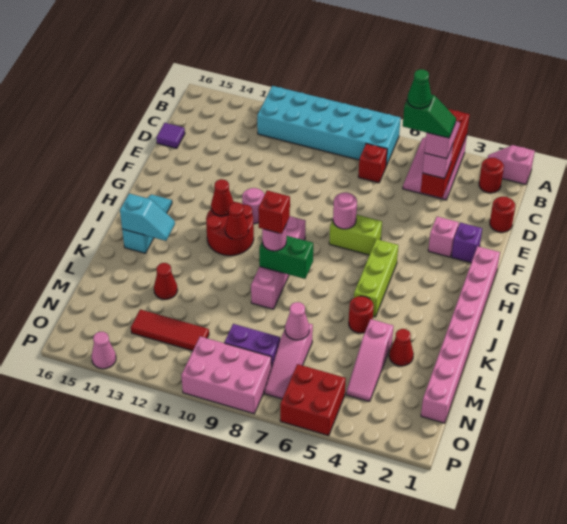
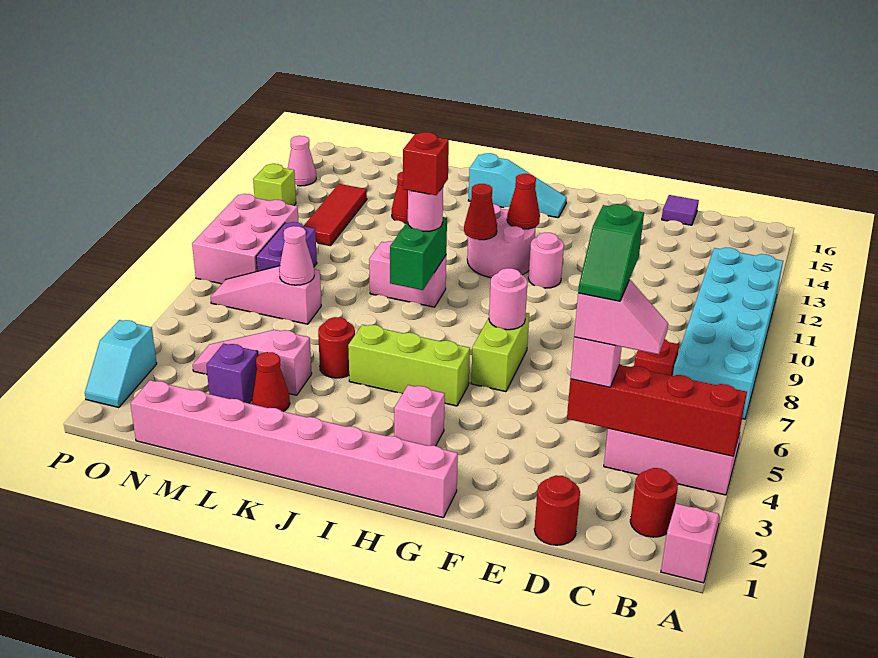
green cone D5 level 6 -> none
purple brick F2 level 1 -> purple brick M3 level 1
pink brick F3 level 1 -> pink brick H3 level 1
pink brick H9:K9 level 1 -> pink brick J9:K9 level 1
red round brick H11:I12 level 1 -> pink round brick H11:I12 level 1
cyan slope J14:J15 level 2 top 15 -> cyan slope P2:P3 level 1 top 3
red brick O5:P6 level 1 -> none
none -> lime brick P12 level 1

